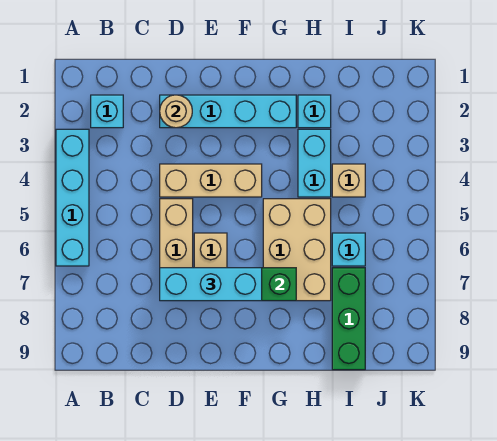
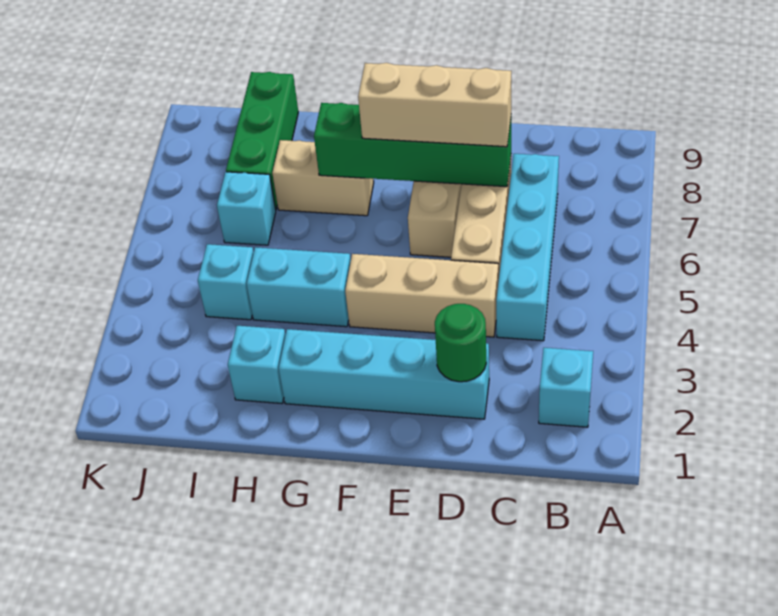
cyan brick A3:A6 level 1 -> cyan brick C4:C7 level 1
tan round brick D2 level 2 -> green round brick D2 level 2
cyan brick D7:F7 level 3 -> tan brick D7:F7 level 3
tan brick G5:H7 level 1 -> tan brick G7:H7 level 1
cyan brick H3:H4 level 1 -> cyan brick G4:H4 level 1
tan brick I4 level 1 -> cyan brick I4 level 1

